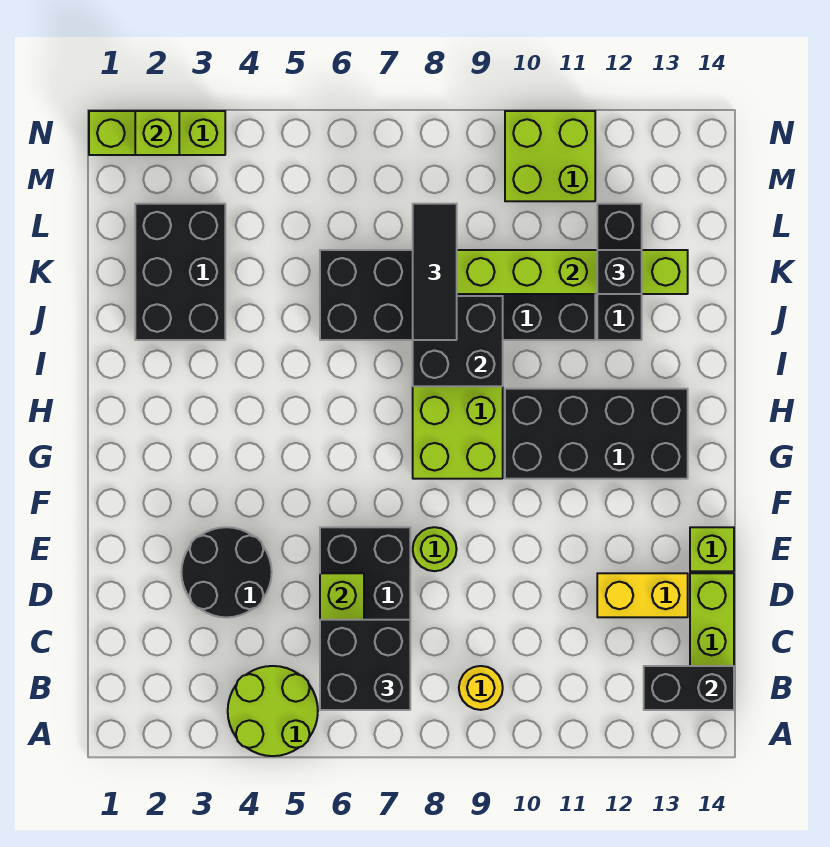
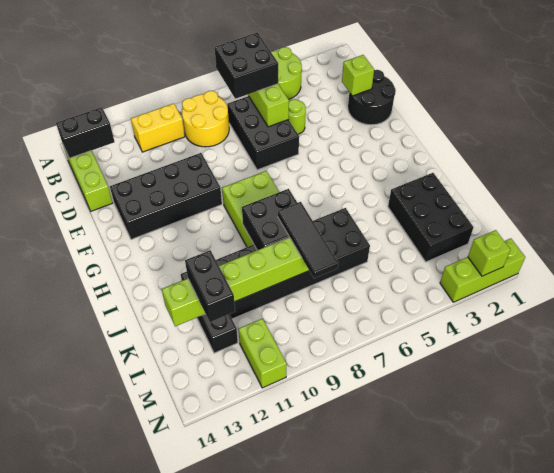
yellow round brick B9 level 1 -> yellow round brick B8:C9 level 1
black round brick D3:E4 level 1 -> black round brick D1:E2 level 1
yellow brick D12:D13 level 1 -> yellow brick B10:B11 level 1
lime round brick E8 level 1 -> lime round brick D5 level 1
lime brick E14 level 1 -> lime brick D2 level 2
black brick G10:H13 level 1 -> black brick E10:F13 level 1
black brick K12 level 3 -> black brick K12:L12 level 3
lime brick M10:N11 level 1 -> lime brick M11:N11 level 1

